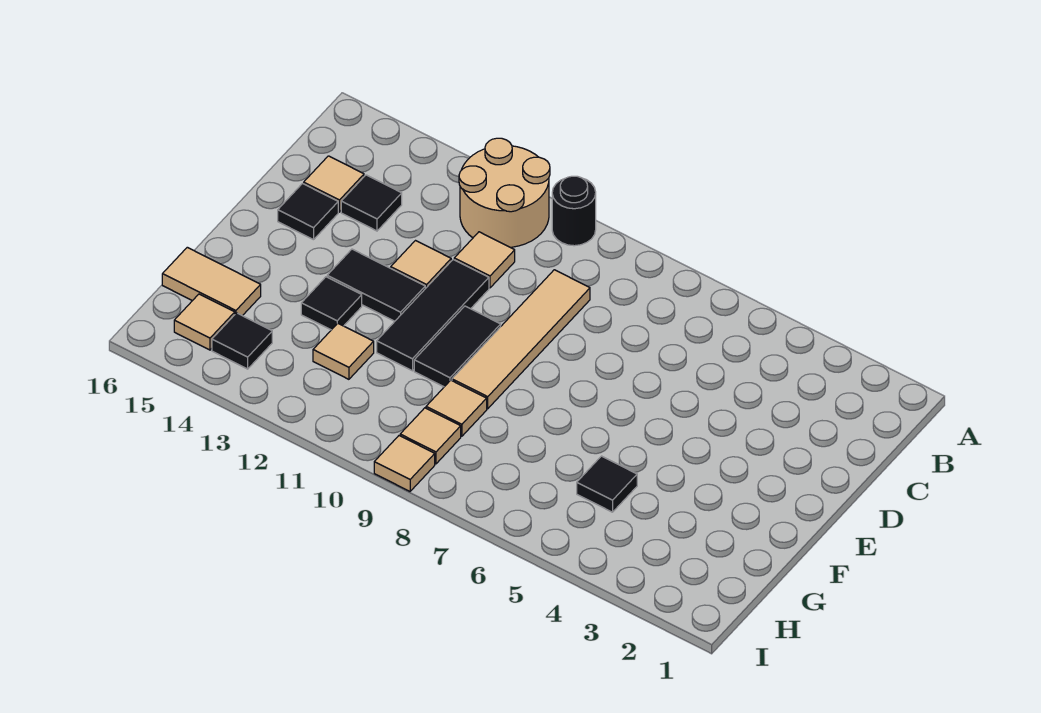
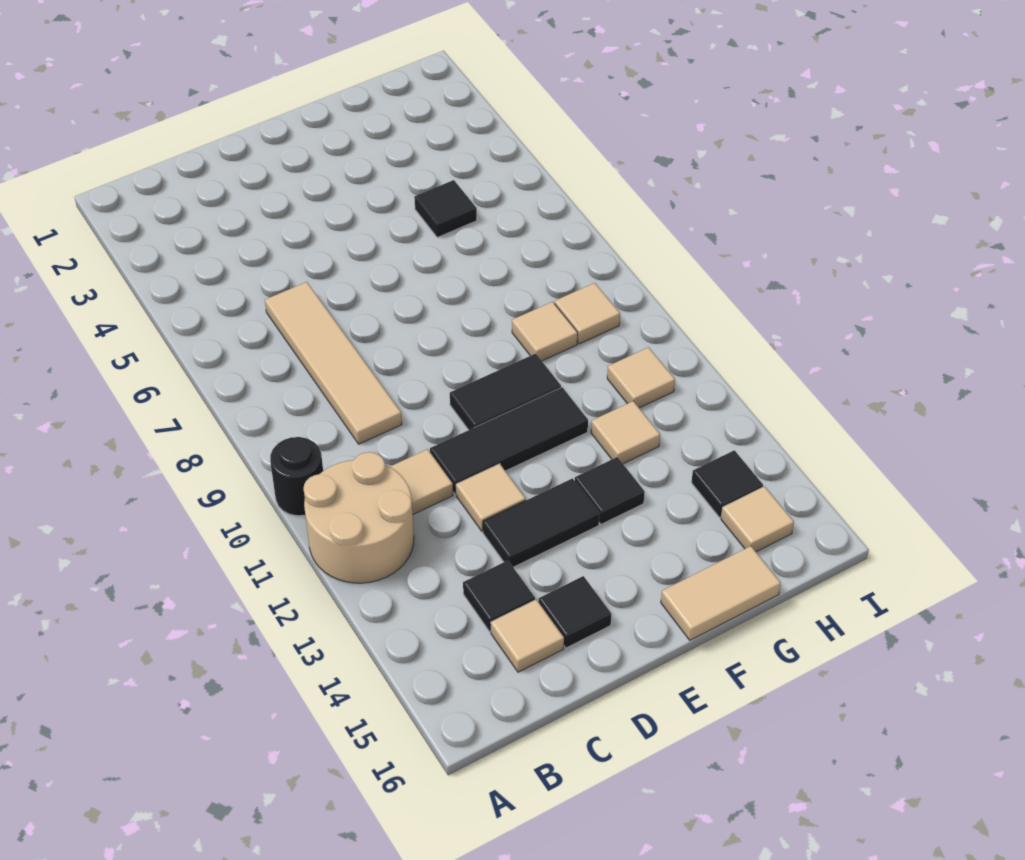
tan tile C9:F9 level 1 -> tan tile C6:C9 level 1
black tile E12:E13 level 1 -> black tile D13:E13 level 1
tan tile G15:G16 level 1 -> tan tile F16:G16 level 1
tan tile I9 level 1 -> tan tile H11 level 1

